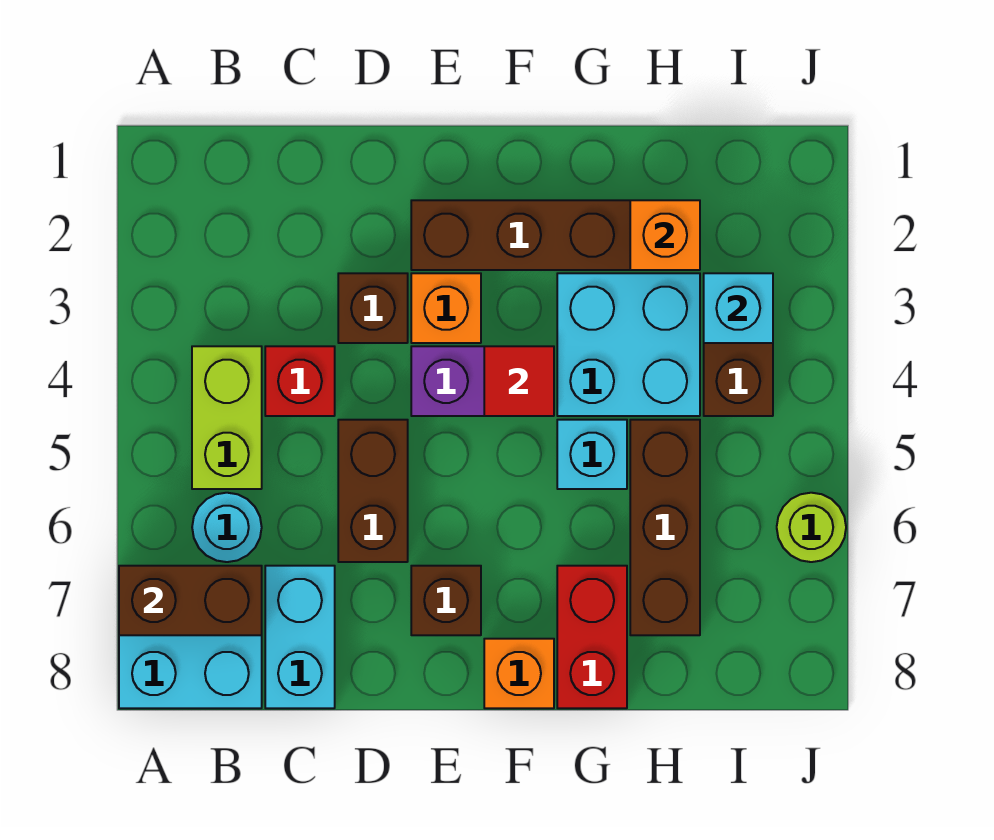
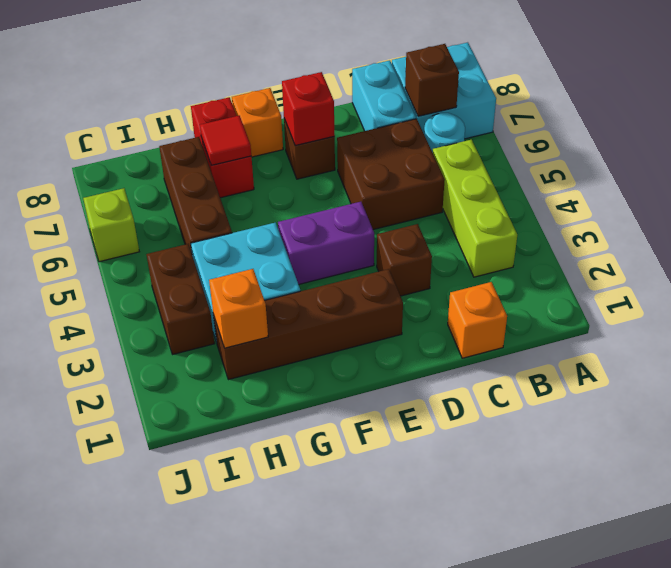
brown brick A7:B7 level 2 -> brown brick B7 level 2
lime brick B4:B5 level 1 -> lime brick B3:B5 level 1
red brick C4 level 1 -> red brick E7 level 2
brown brick D5:D6 level 1 -> brown brick C5:D6 level 1
orange brick E3 level 1 -> orange brick C1 level 1
red tile F4 level 2 -> red tile G7 level 2
cyan brick G5 level 1 -> none
cyan brick I3 level 2 -> none
lime round brick J6 level 1 -> lime brick J6 level 1

